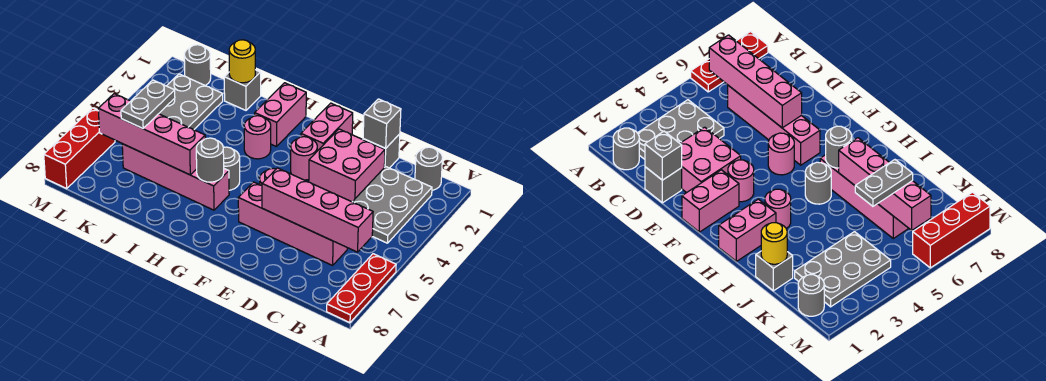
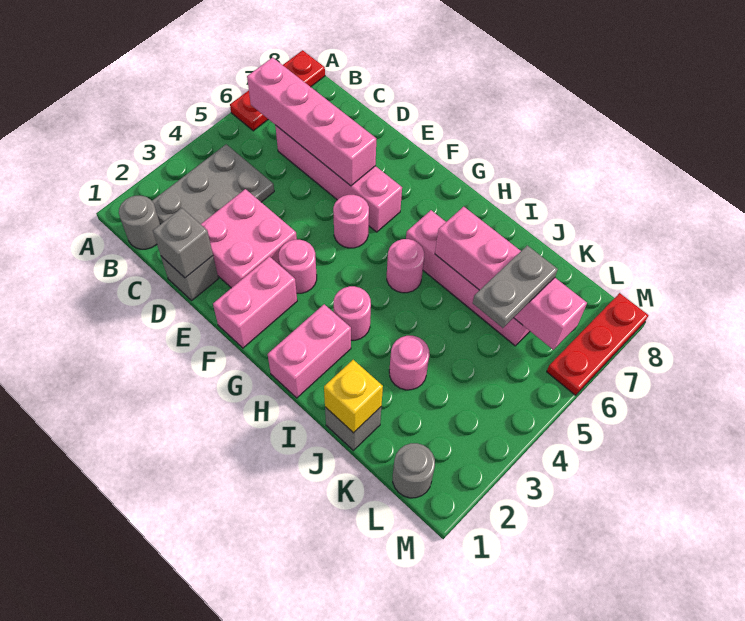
grey round brick H5 level 1 -> pink round brick H5 level 1
grey round brick H6 level 2 -> none
yellow round brick J1 level 2 -> yellow brick J1 level 2
none -> pink round brick J3 level 1
grey plate K2:L4 level 1 -> none
red brick M6:M8 level 1 -> red plate M6:M8 level 1

